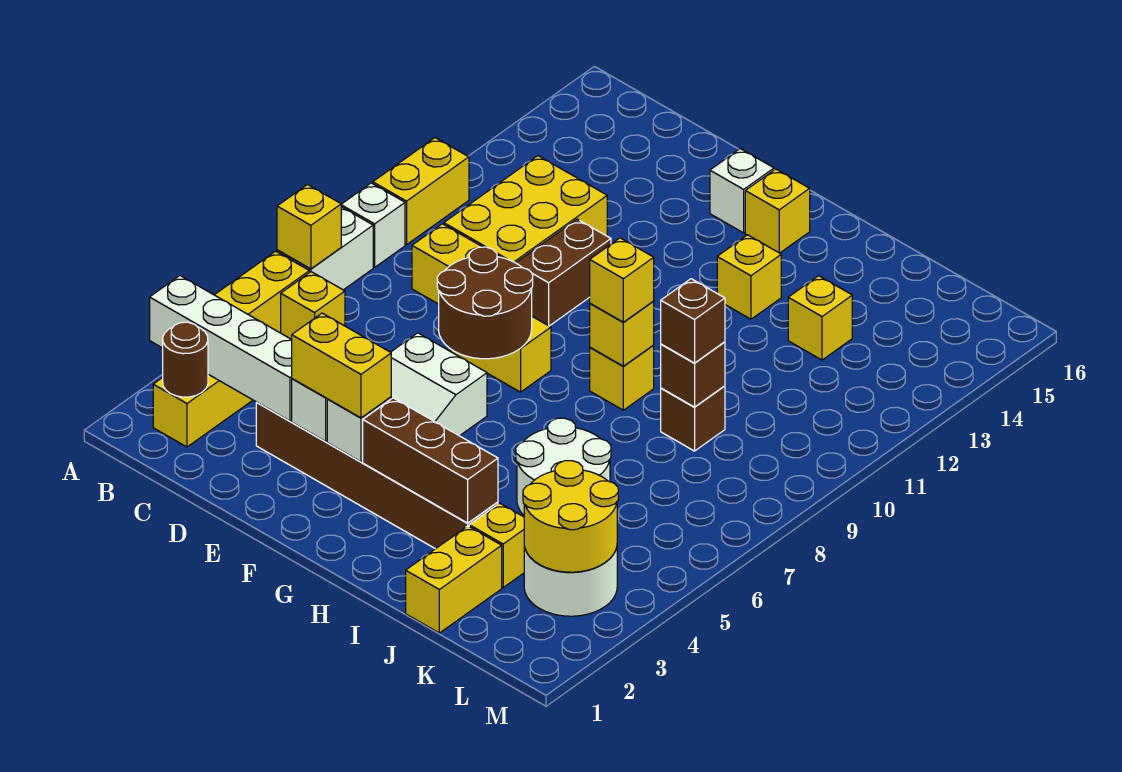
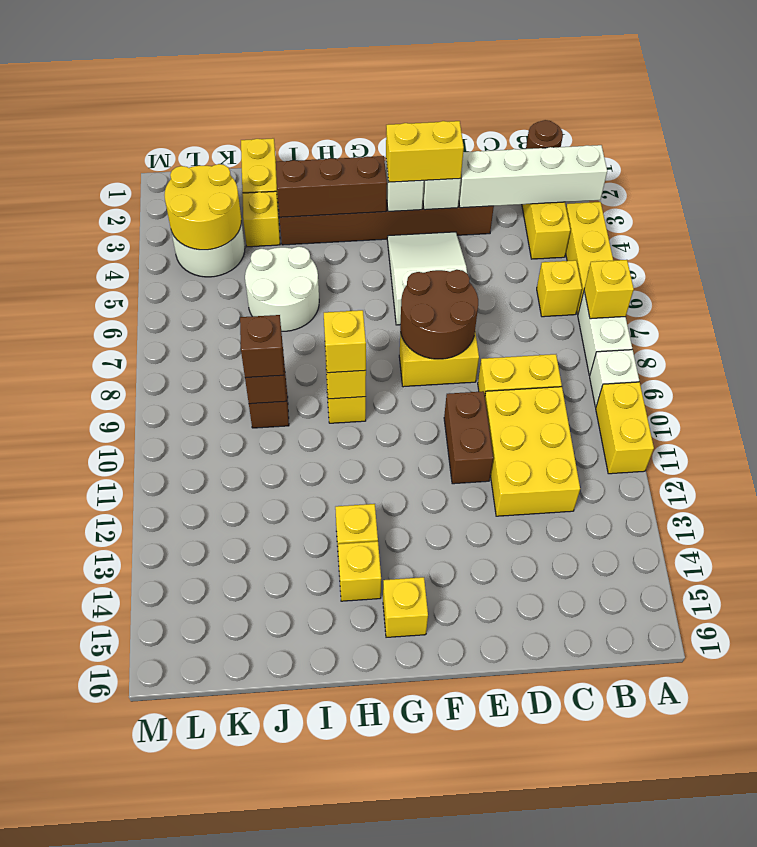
white brick F15 level 1 -> none
yellow brick J13 level 1 -> yellow brick H14 level 1

